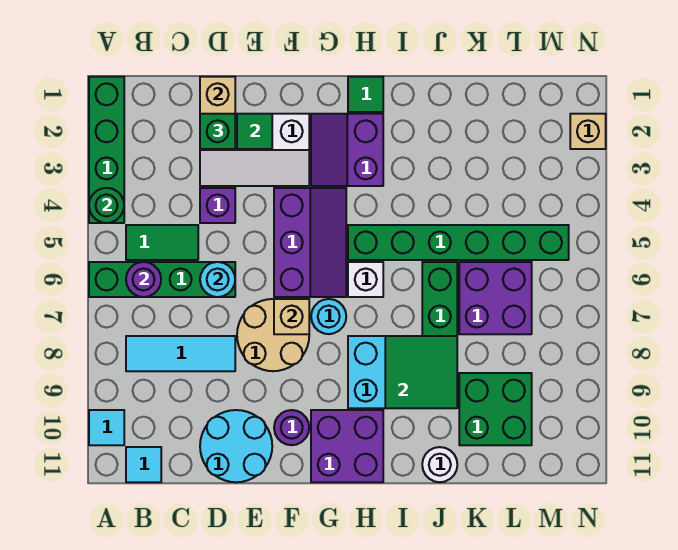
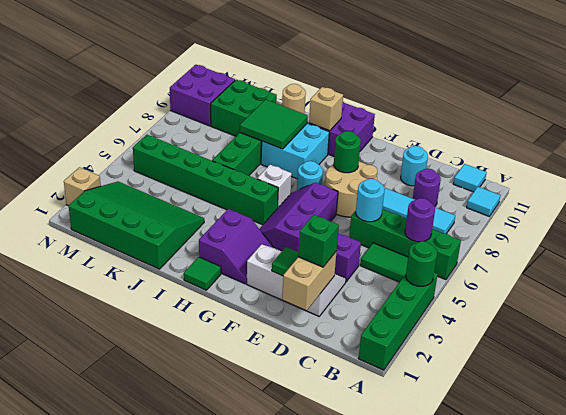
cyan round brick D10:E11 level 1 -> cyan round brick D10 level 1
tan brick F7 level 2 -> tan brick H10 level 2
none -> green round brick F8 level 2
purple round brick F10 level 1 -> purple round brick C9 level 1
none -> green slope J1:M3 level 1 top 1
white round brick J11 level 1 -> tan round brick J11 level 1
purple brick K6:L7 level 1 -> purple brick M9:N10 level 1

